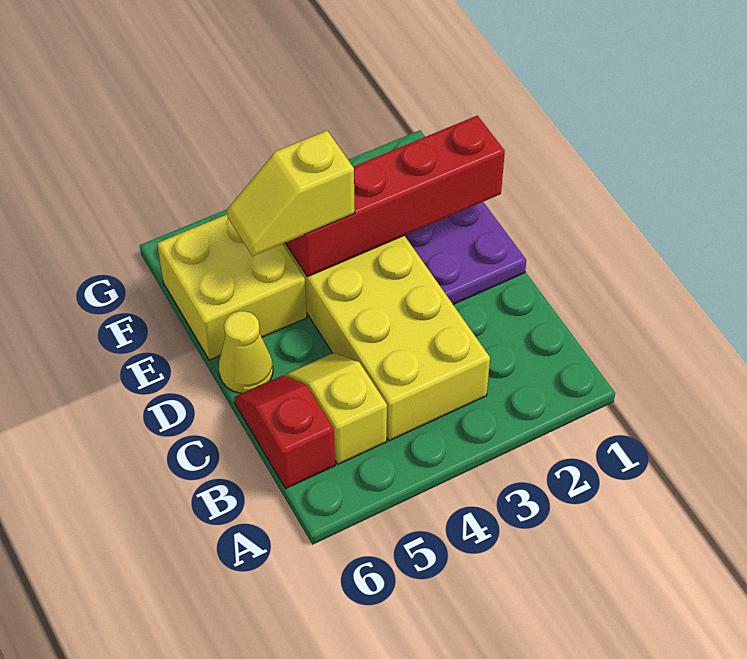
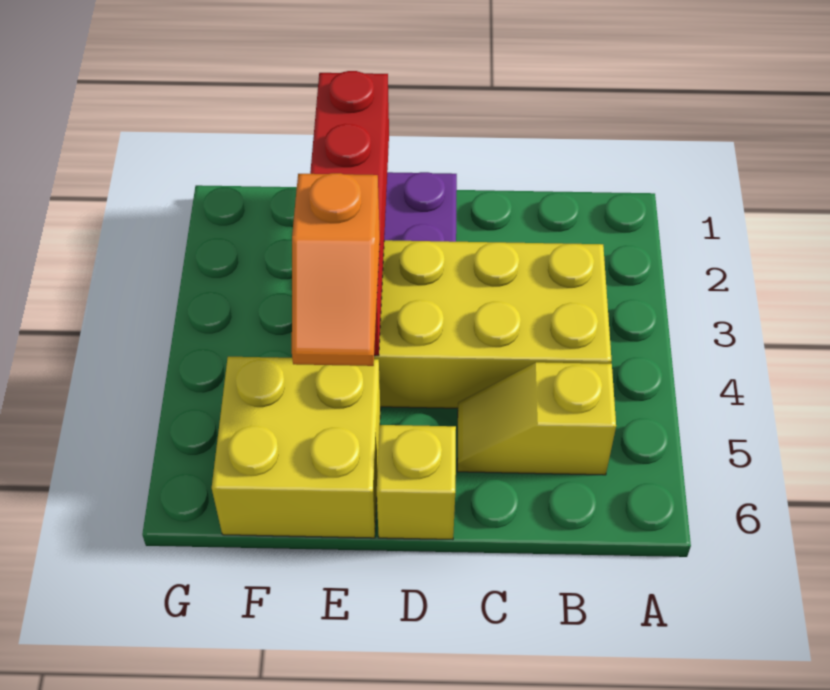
red slope B6:C6 level 1 top B -> none
yellow cone D6 level 1 -> yellow brick D6 level 1
yellow slope E4:E5 level 3 top 4 -> orange slope E4:E5 level 3 top 4

